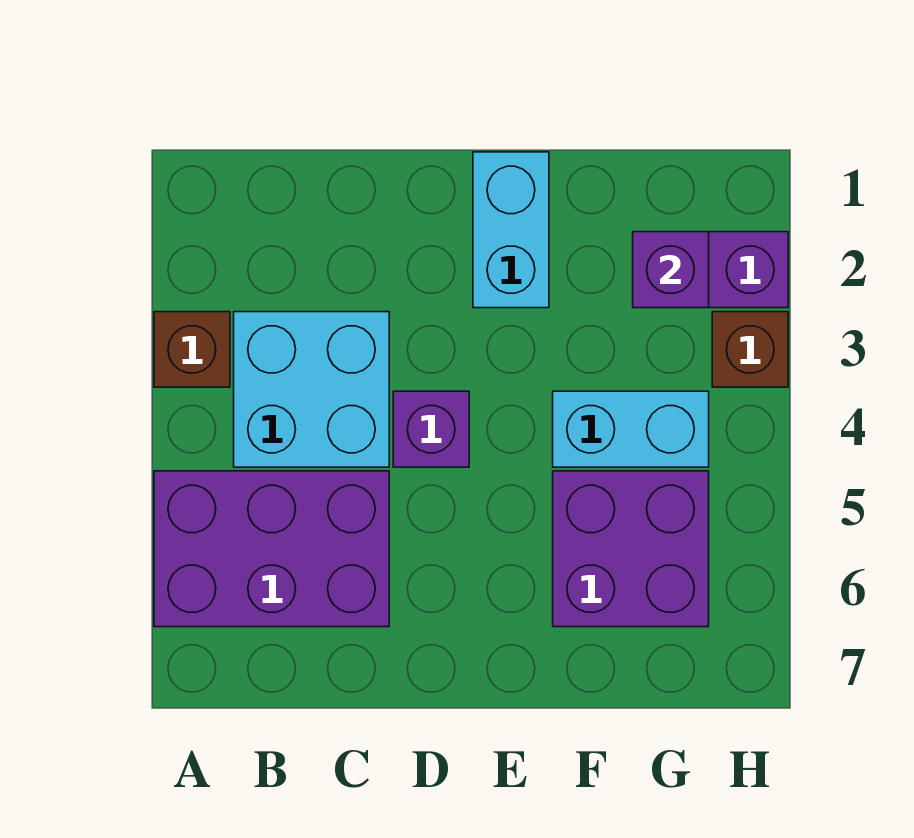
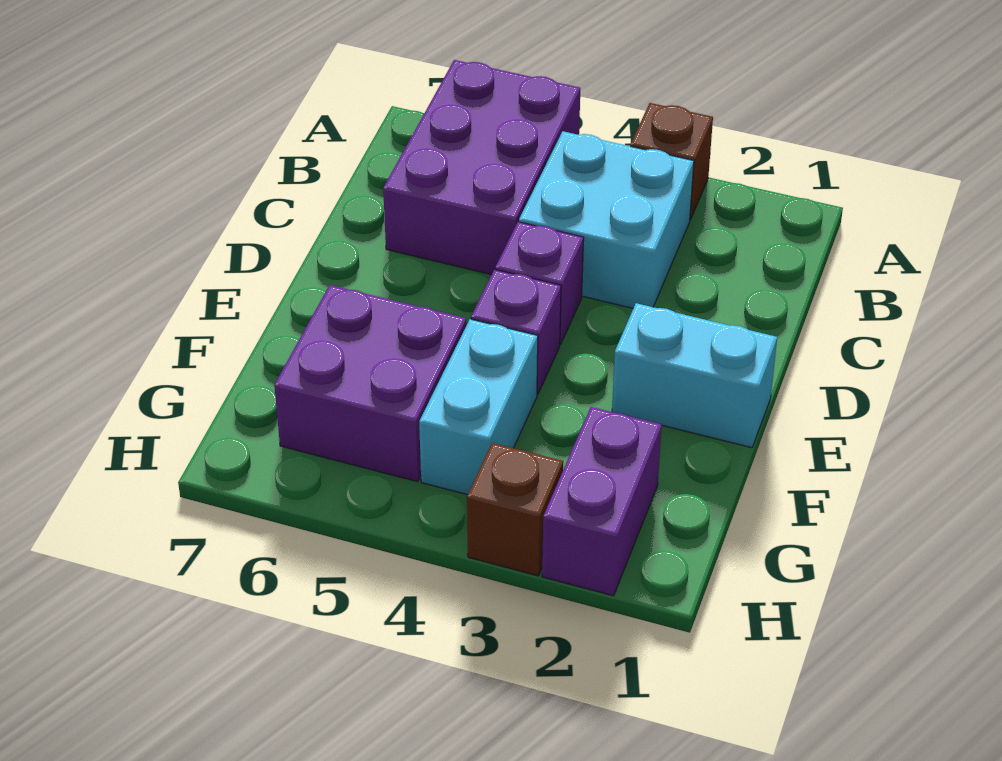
purple brick G2 level 2 -> purple brick E4 level 1

